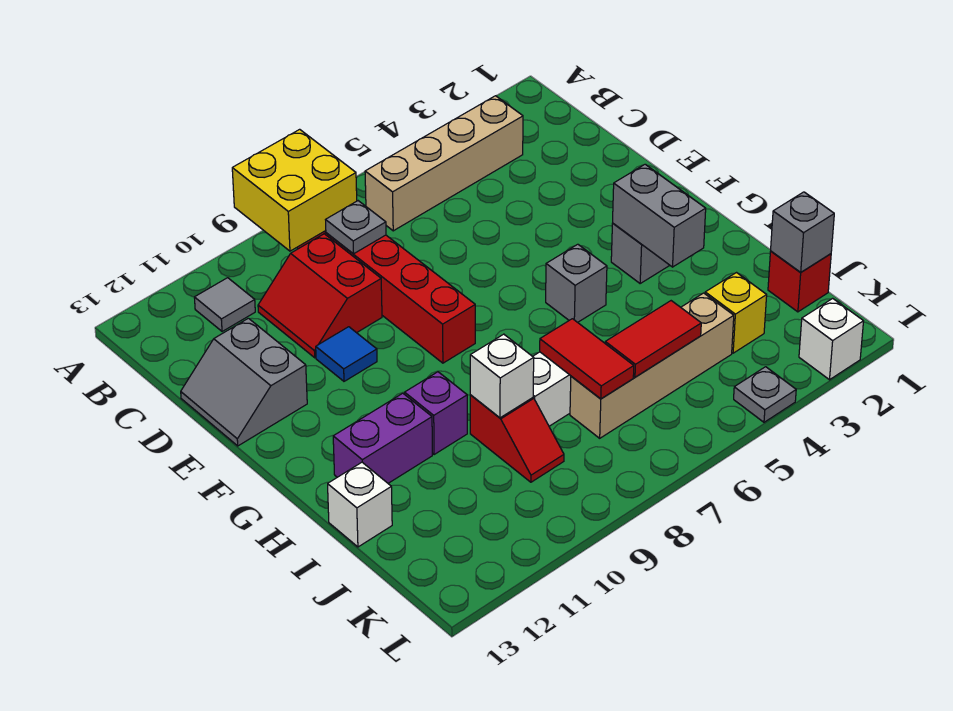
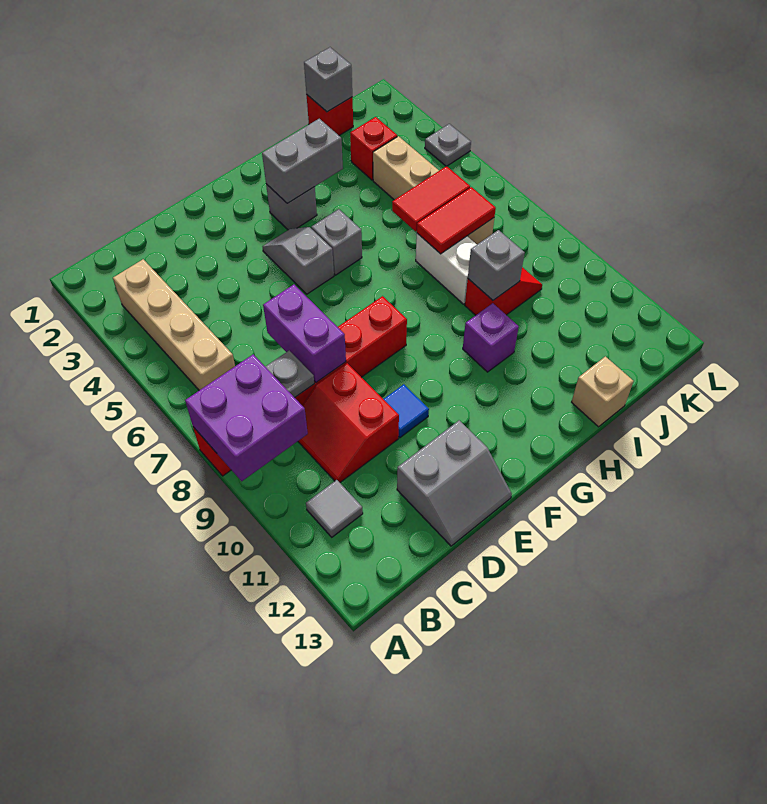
yellow brick A8:B9 level 2 -> purple brick A8:B9 level 2
red slope C9:D10 level 1 top 9 -> red slope C9:D10 level 1 top D
none -> grey slope F4:F5 level 1 top 5
purple brick H11:H12 level 1 -> purple brick D7:D8 level 2
white brick I9 level 2 -> grey brick I9 level 2
white brick I13 level 1 -> tan brick I13 level 1
yellow brick J3 level 1 -> red brick J3 level 1
red tile J5:J6 level 2 -> red tile I6:J6 level 2
white brick L2 level 1 -> none

